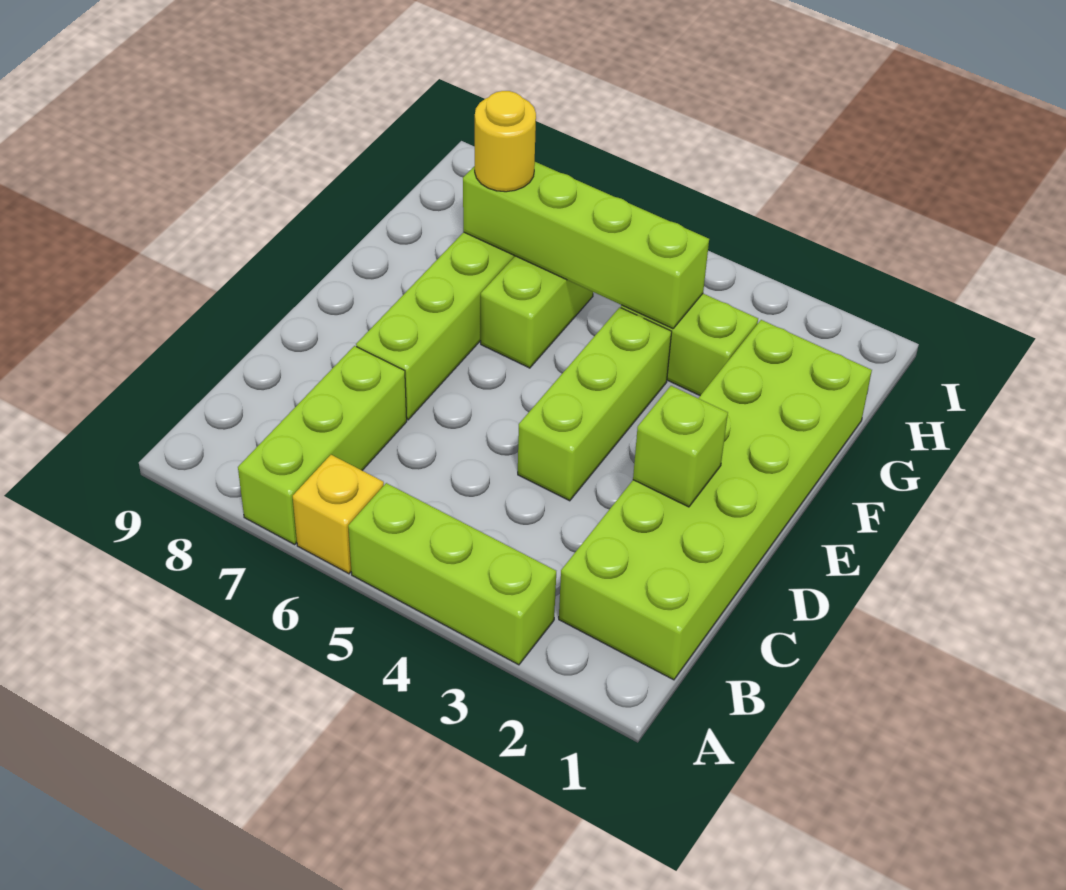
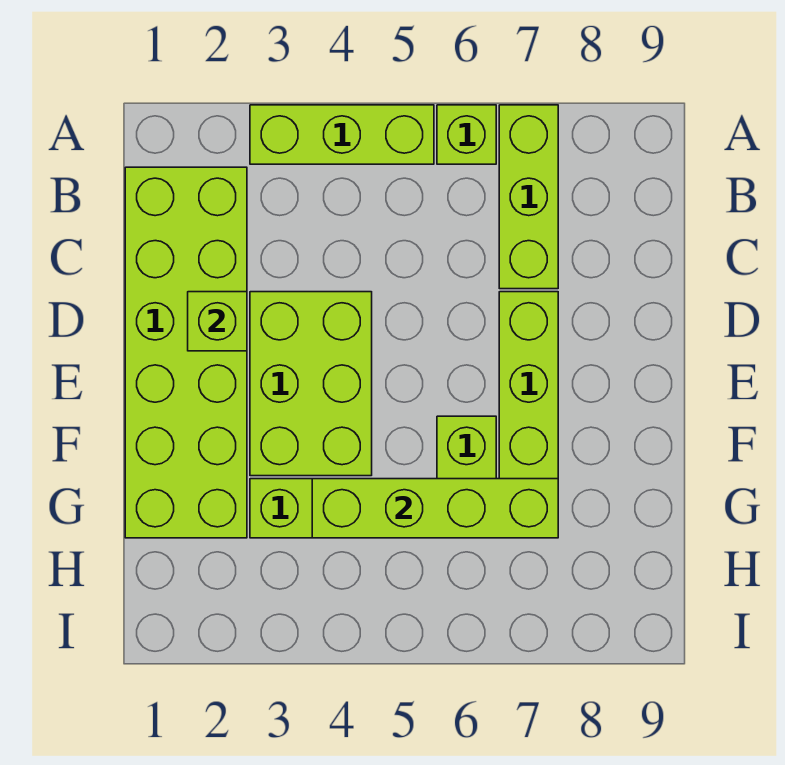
yellow brick A6 level 1 -> lime brick A6 level 1
lime brick D4:F4 level 1 -> lime brick D3:F4 level 1
yellow round brick G7 level 3 -> none

